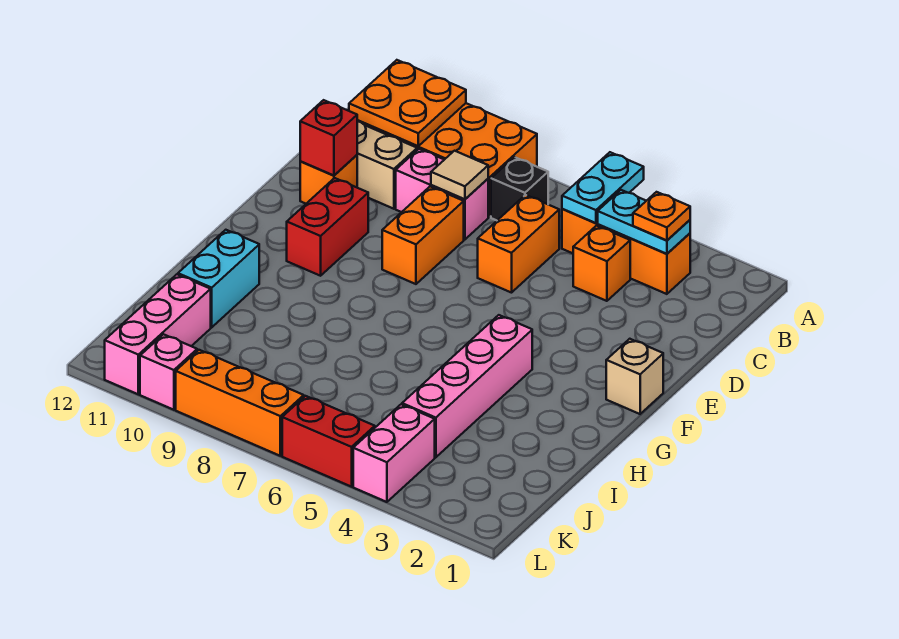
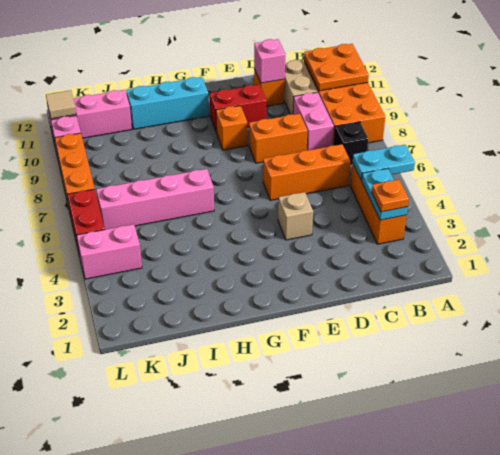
orange brick C4 level 1 -> orange brick F9 level 1
orange brick C6:D6 level 1 -> orange brick C6:E6 level 1
tan tile C8 level 2 -> tan tile L11 level 2
red brick D11 level 2 -> pink brick D11 level 2
tan brick F1 level 1 -> tan brick E4 level 1
pink brick G4:J4 level 1 -> pink brick H6:K6 level 1
cyan brick H11:I11 level 1 -> cyan brick G11:I11 level 1

